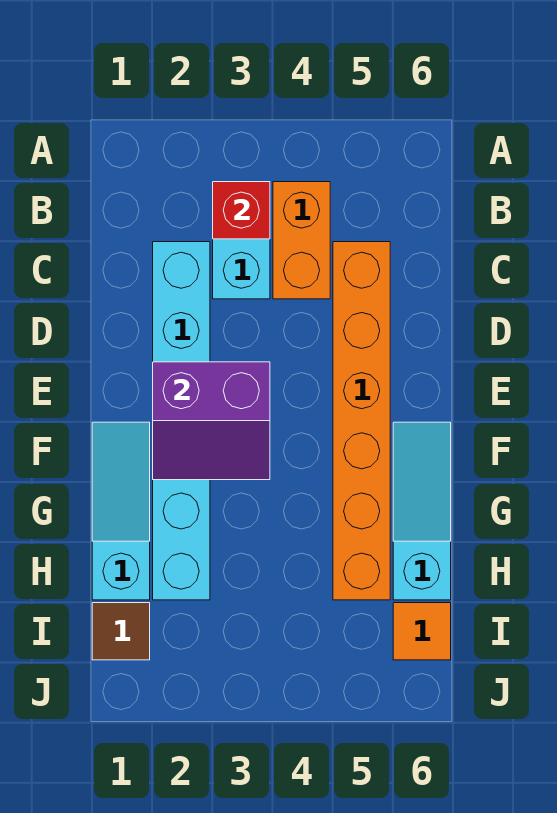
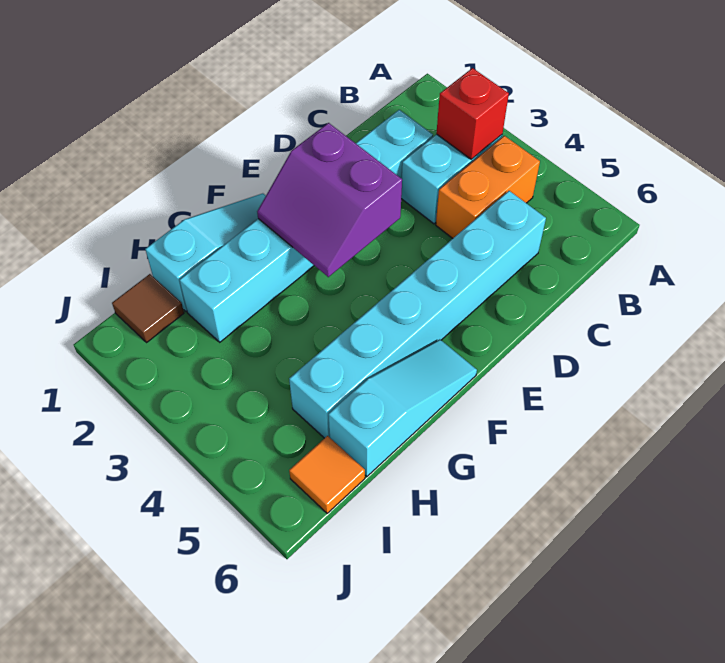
orange brick C5:H5 level 1 -> cyan brick C5:H5 level 1

